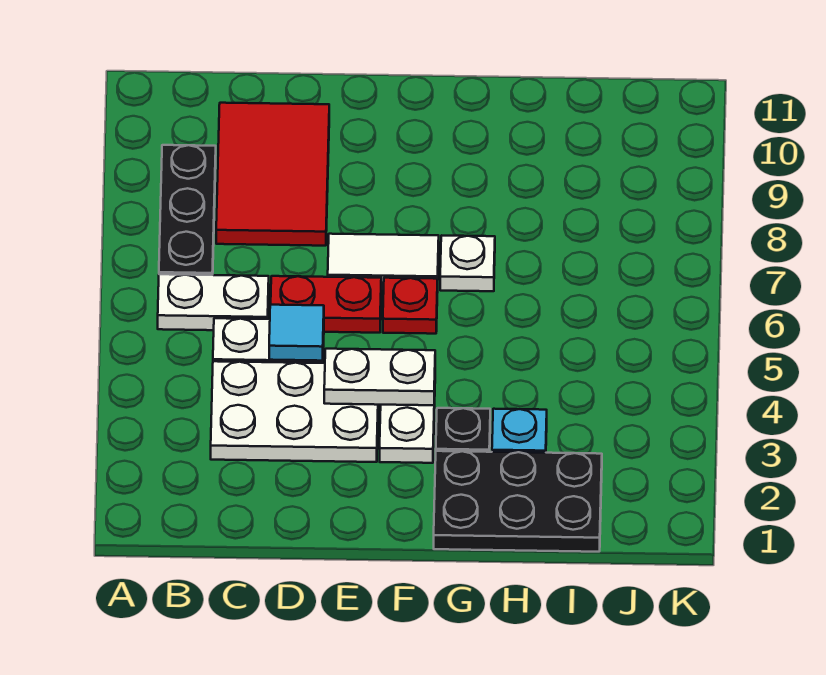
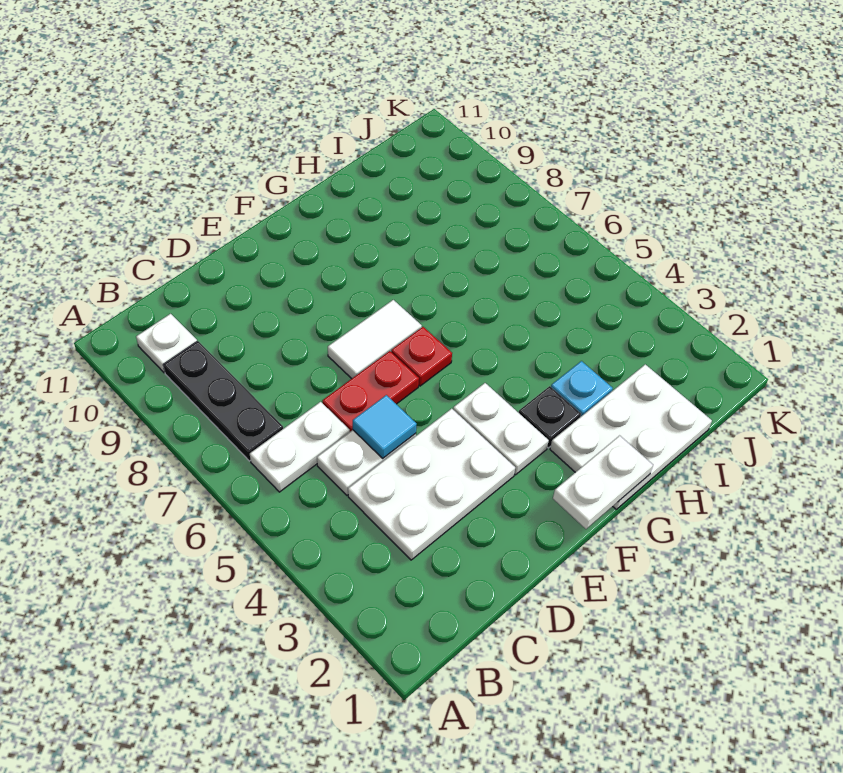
red tile C8:D10 level 1 -> none
white plate E4:F4 level 2 -> white plate F1:G1 level 2
black plate G1:I2 level 1 -> white plate G1:I2 level 1
white plate G7 level 1 -> white plate B10 level 1

